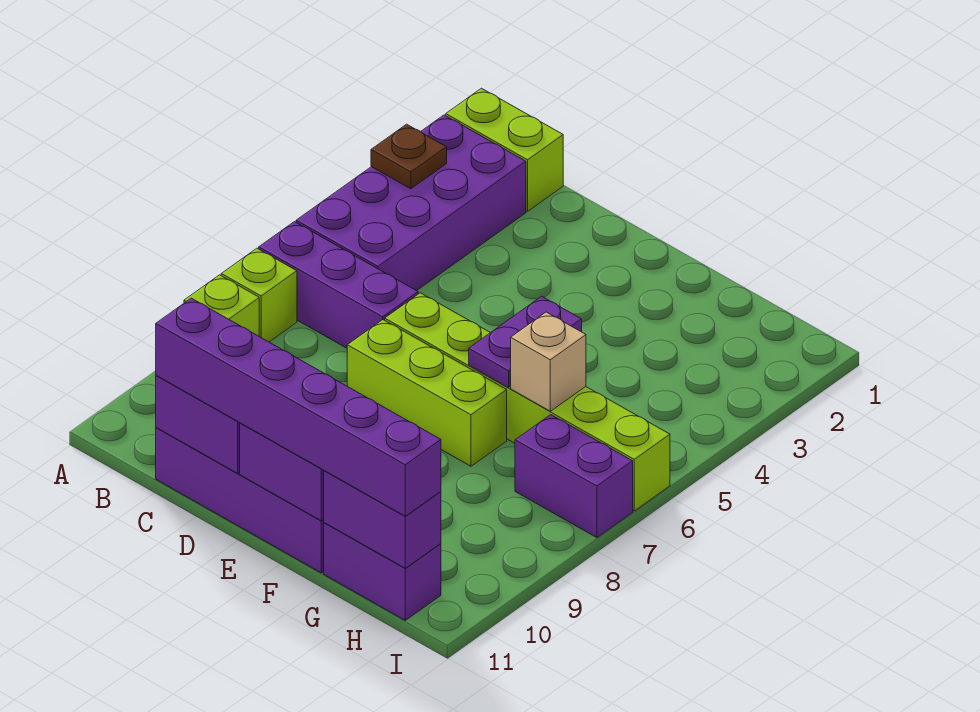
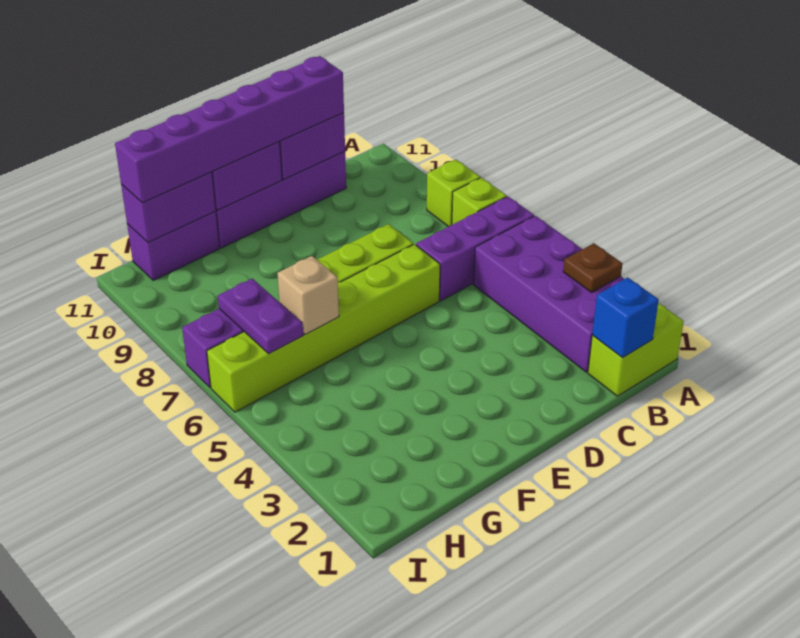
none -> blue brick B1 level 2
purple plate F5:F6 level 2 -> purple plate H6:H7 level 2

